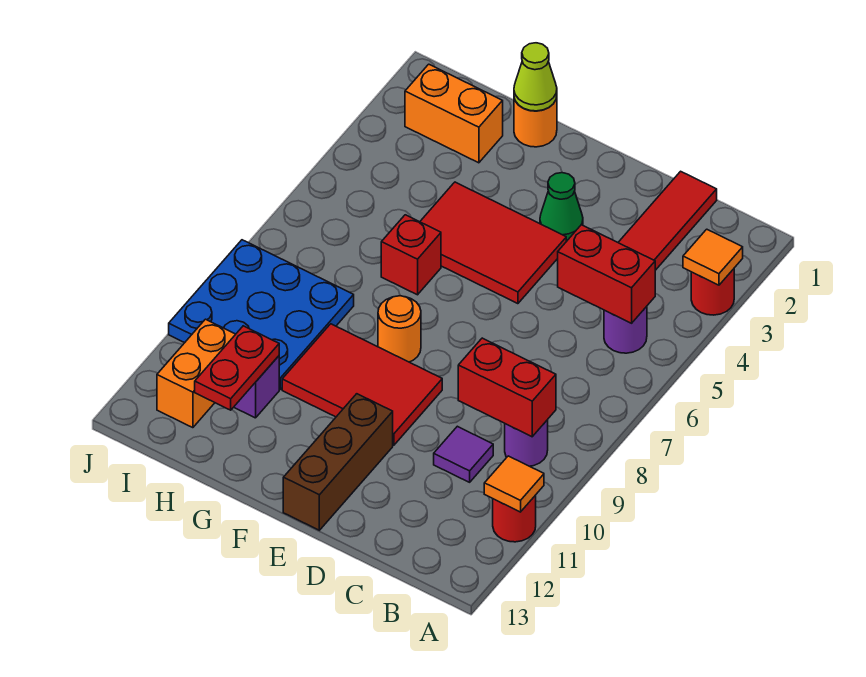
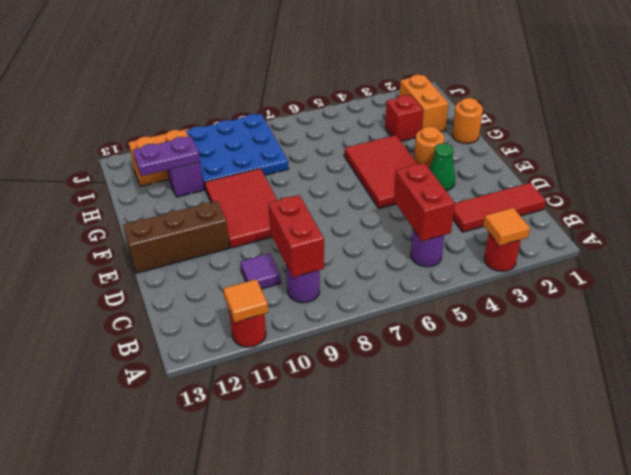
orange round brick F8 level 1 -> orange round brick F3 level 1
lime cone G1 level 2 -> none
red brick G6 level 1 -> red brick H3 level 1
red plate H11:H12 level 2 -> purple plate H11:H12 level 2

